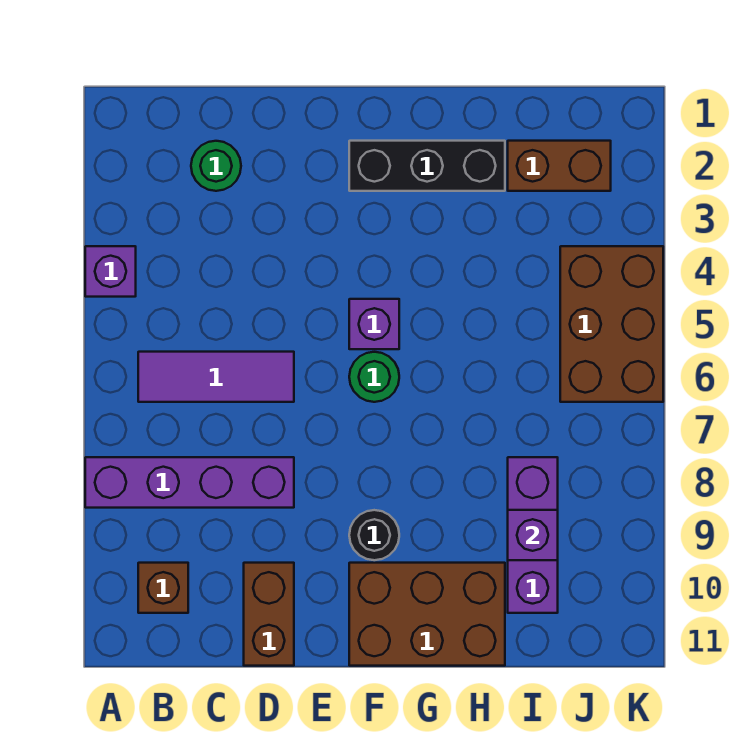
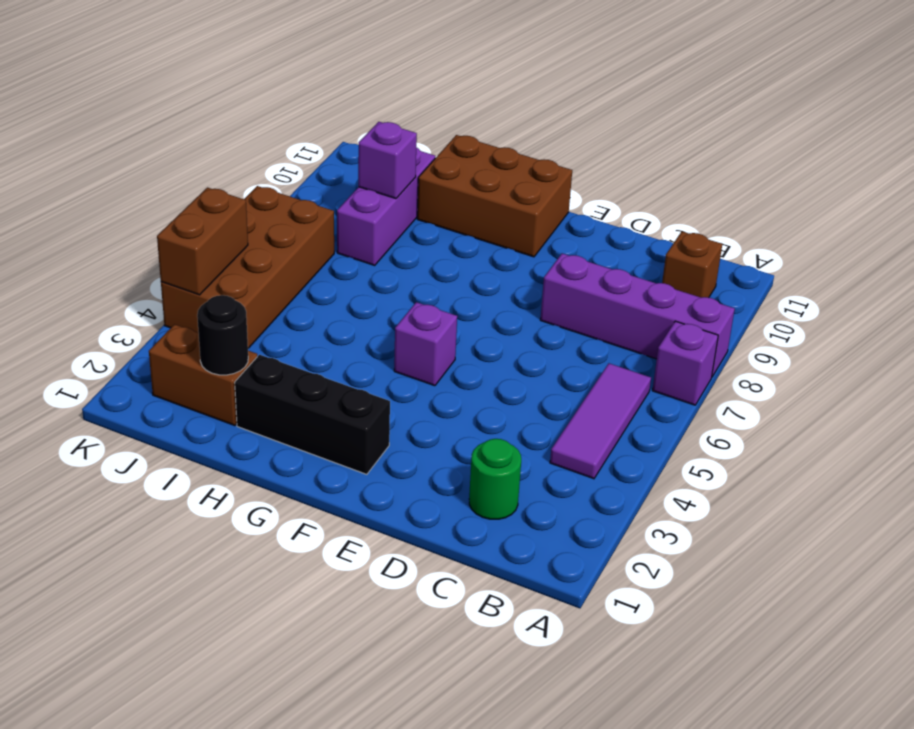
purple brick A4 level 1 -> purple brick A7 level 1
purple tile B6:D6 level 1 -> purple tile B4:B6 level 1
brown brick D10:D11 level 1 -> brown brick K4:K5 level 2
green round brick F6 level 1 -> none
black round brick F9 level 1 -> black round brick I2 level 2
brown brick J4:K6 level 1 -> brown brick J4:K7 level 1

